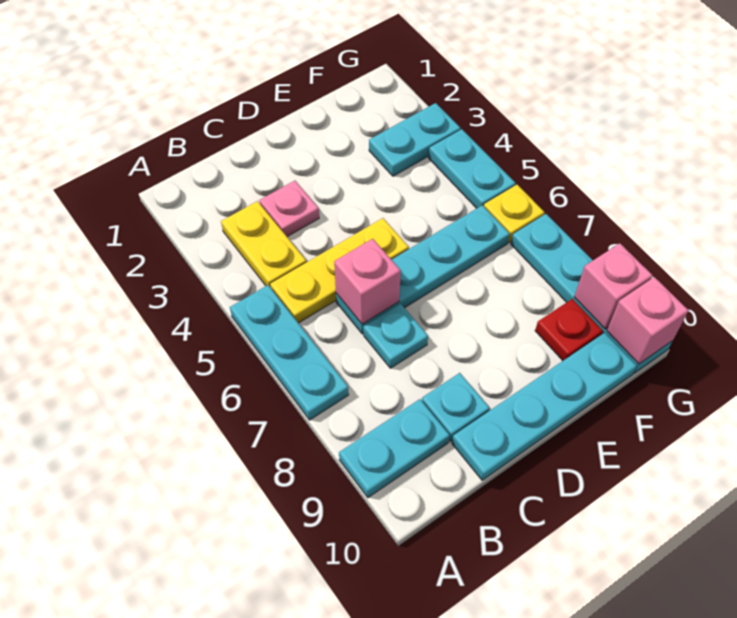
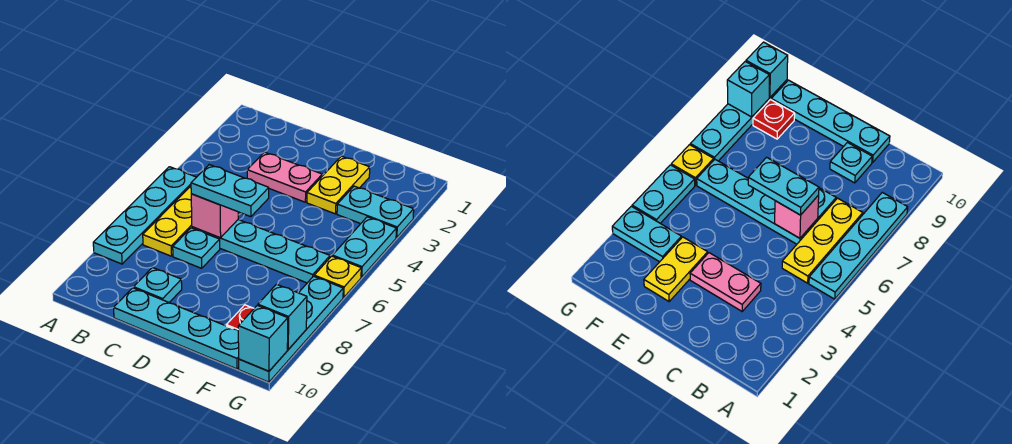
cyan plate A5:A7 level 1 -> cyan plate A5:A8 level 1
cyan plate A9:B9 level 1 -> cyan plate C6:D6 level 3
yellow plate B3:B4 level 1 -> yellow plate E2:E3 level 1
yellow plate B5:D5 level 1 -> yellow plate B5:B7 level 1
pink plate C3 level 1 -> pink plate C3:D3 level 1
pink brick G9 level 2 -> cyan brick G9 level 2
pink brick G10 level 2 -> cyan brick G10 level 2

